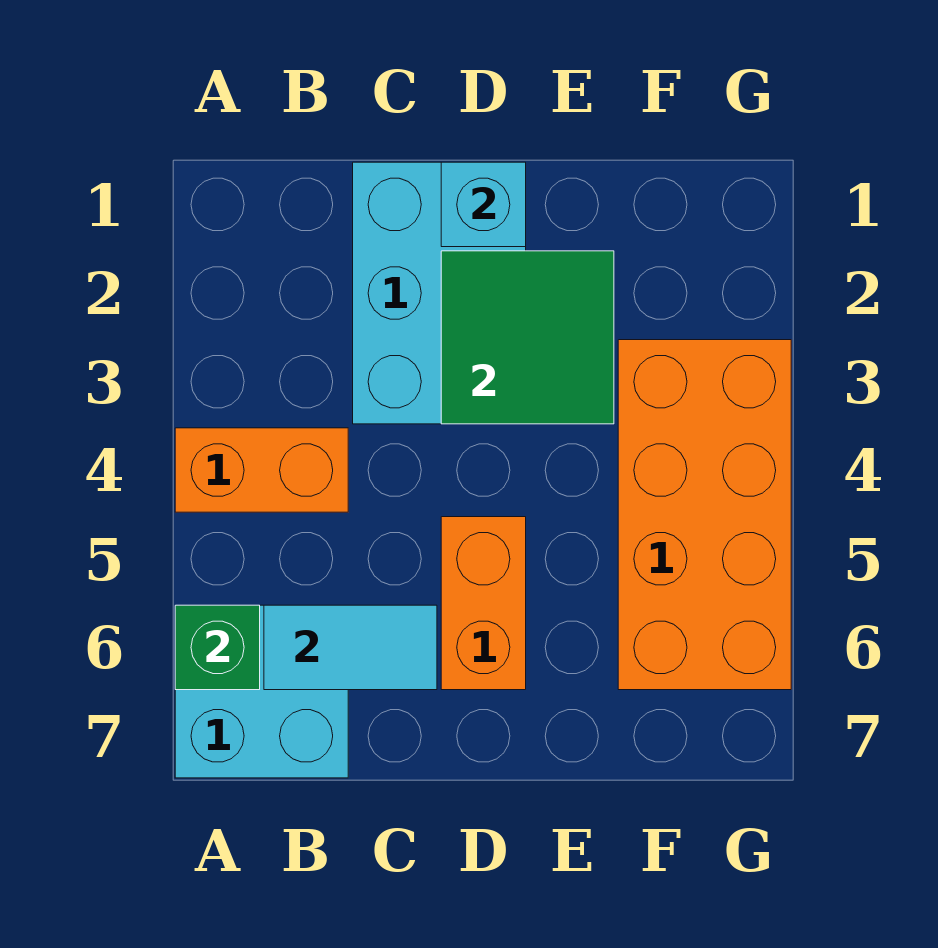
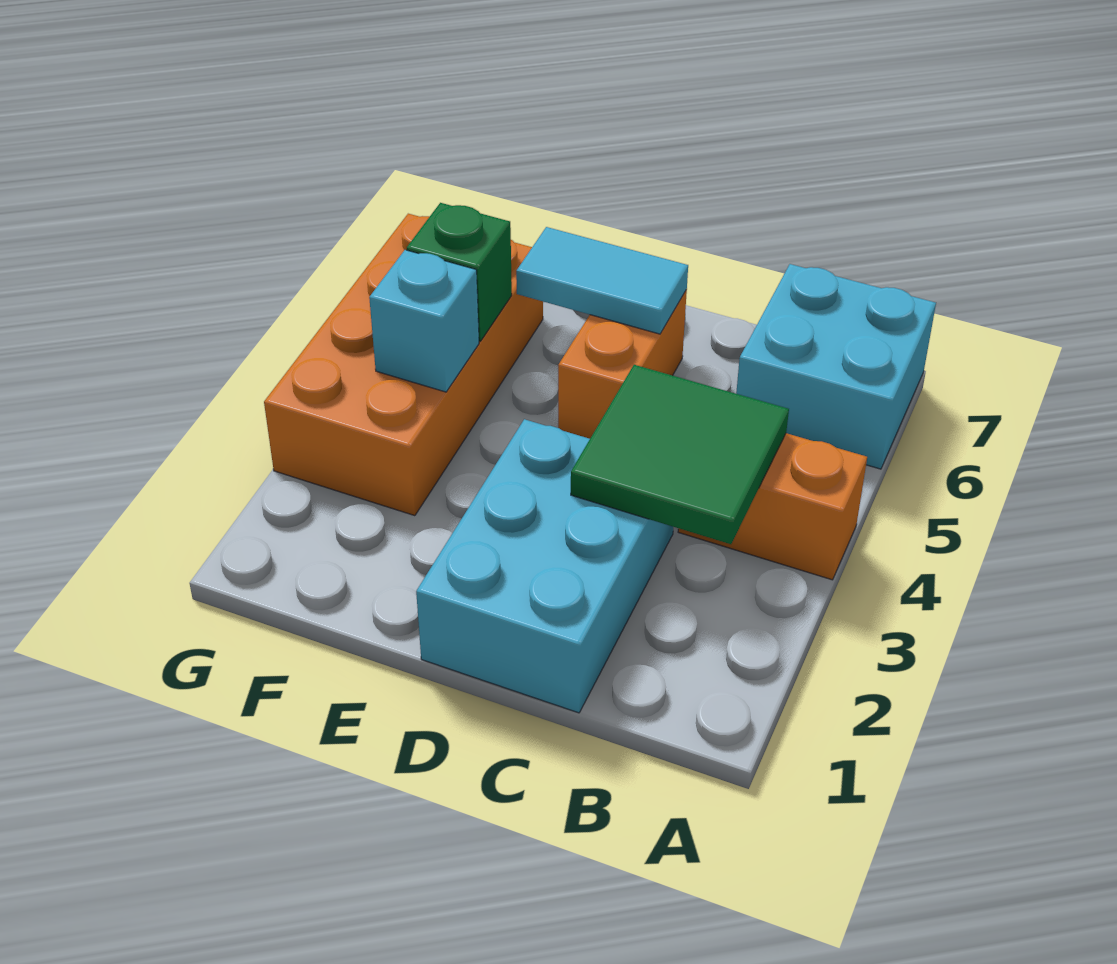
green brick A6 level 2 -> green brick F5 level 2
cyan tile B6:C6 level 2 -> cyan tile D6:E6 level 2
cyan brick D1 level 2 -> cyan brick F4 level 2
green tile D2:E3 level 2 -> green tile B3:C4 level 2

